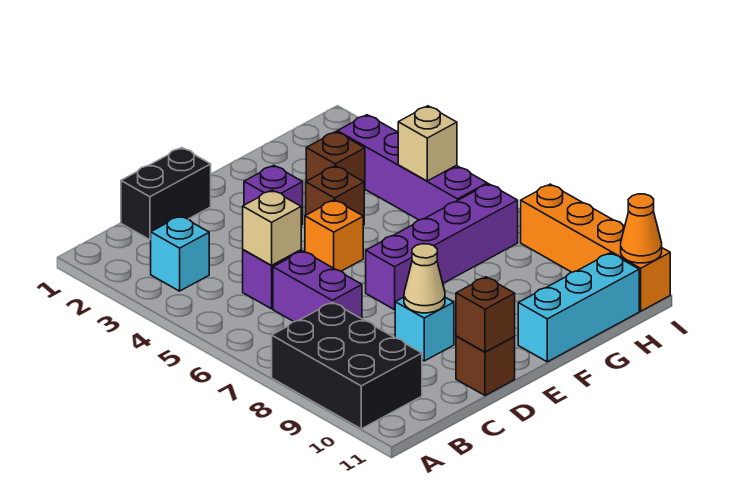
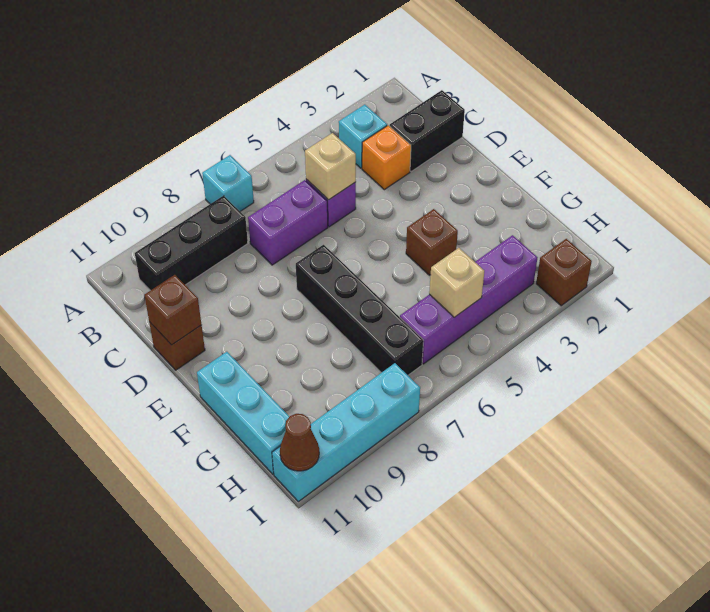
black brick A8:B10 level 1 -> black brick B8:B10 level 1
black brick C1:D1 level 1 -> black brick C1:C2 level 1
cyan brick D9 level 1 -> cyan brick A7 level 1
tan cone D9 level 2 -> none
purple brick E3 level 1 -> none
orange brick E5 level 1 -> orange brick C3 level 1
purple brick E7:H7 level 1 -> black brick E7:H7 level 1
brown brick G3 level 1 -> brown brick I2 level 1
orange brick I8:I11 level 1 -> cyan brick I8:I11 level 1
orange cone I11 level 2 -> brown cone I11 level 2

